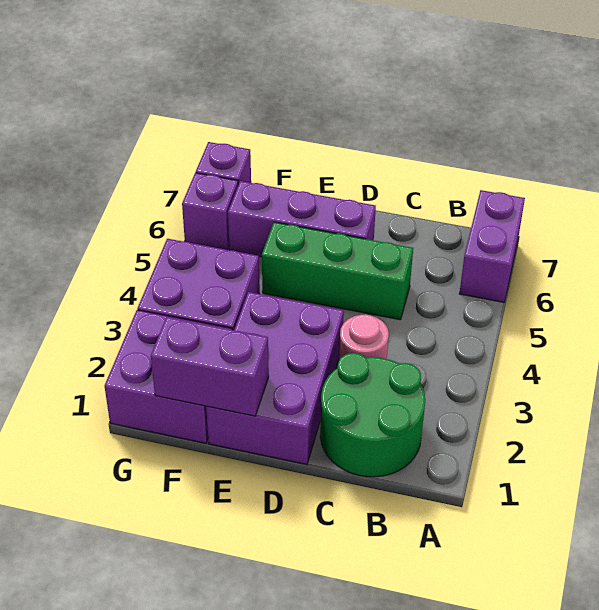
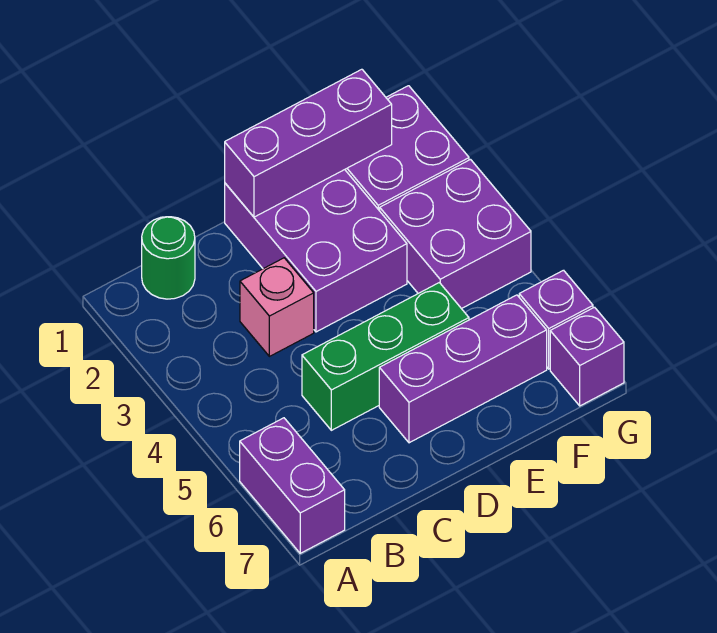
green round brick B1:C2 level 1 -> green round brick B1 level 1
pink round brick C3 level 1 -> pink brick C3 level 1
purple brick E1:F1 level 2 -> purple brick D1:F1 level 2

